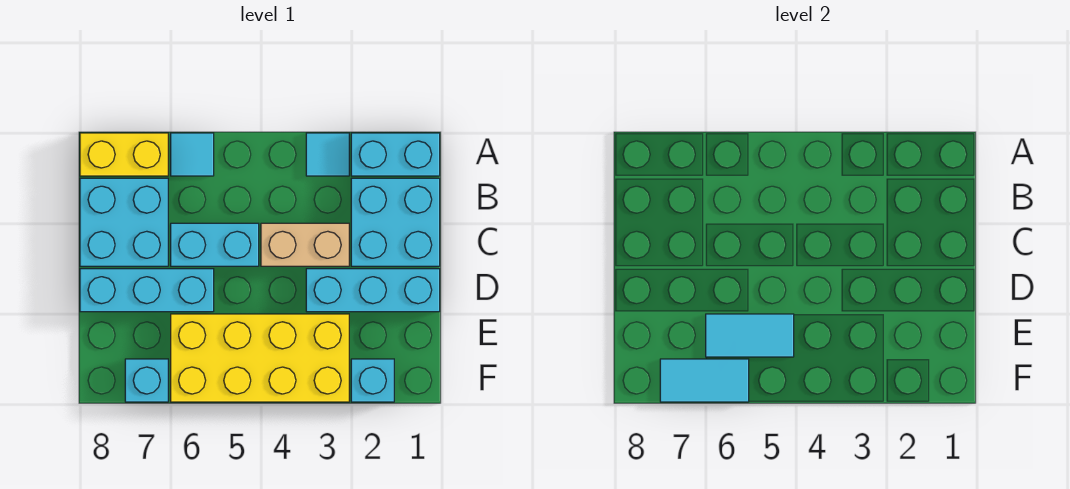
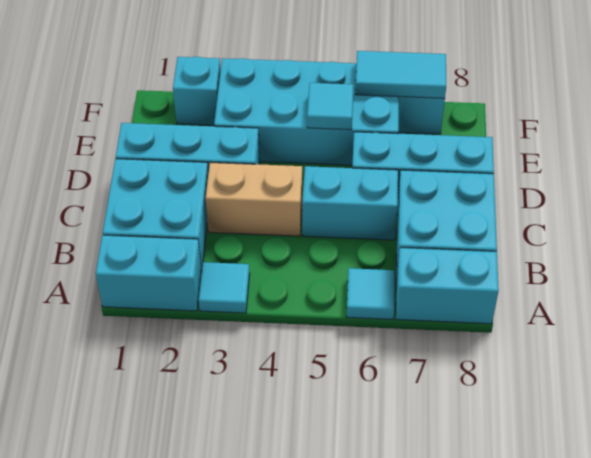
yellow brick A7:A8 level 1 -> cyan brick A7:A8 level 1
yellow brick E3:F6 level 1 -> cyan brick E3:F6 level 1
cyan tile E5:E6 level 2 -> cyan tile E5 level 2

